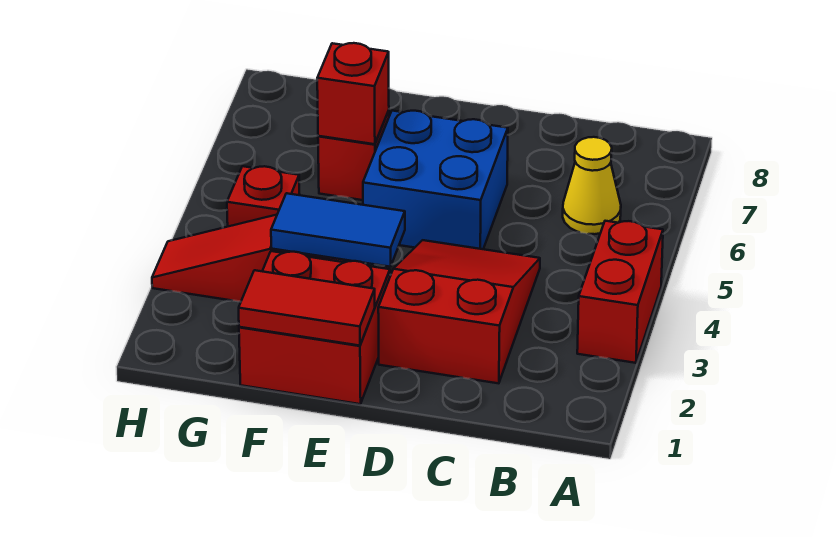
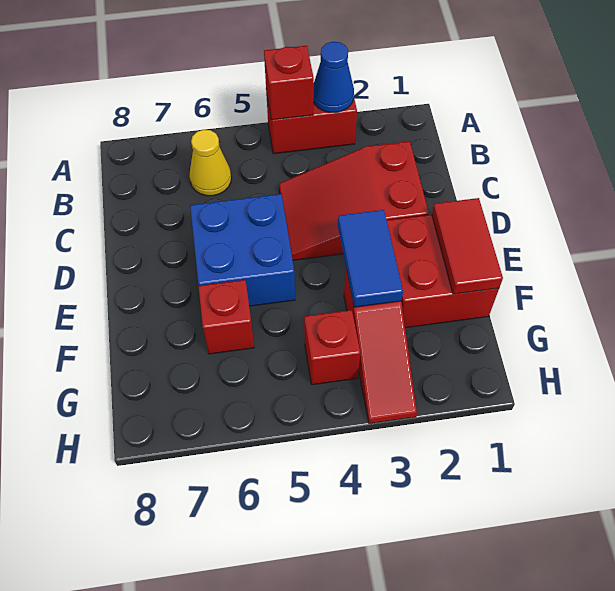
none -> blue cone A3 level 2
red brick F6 level 2 -> red brick A4 level 2

